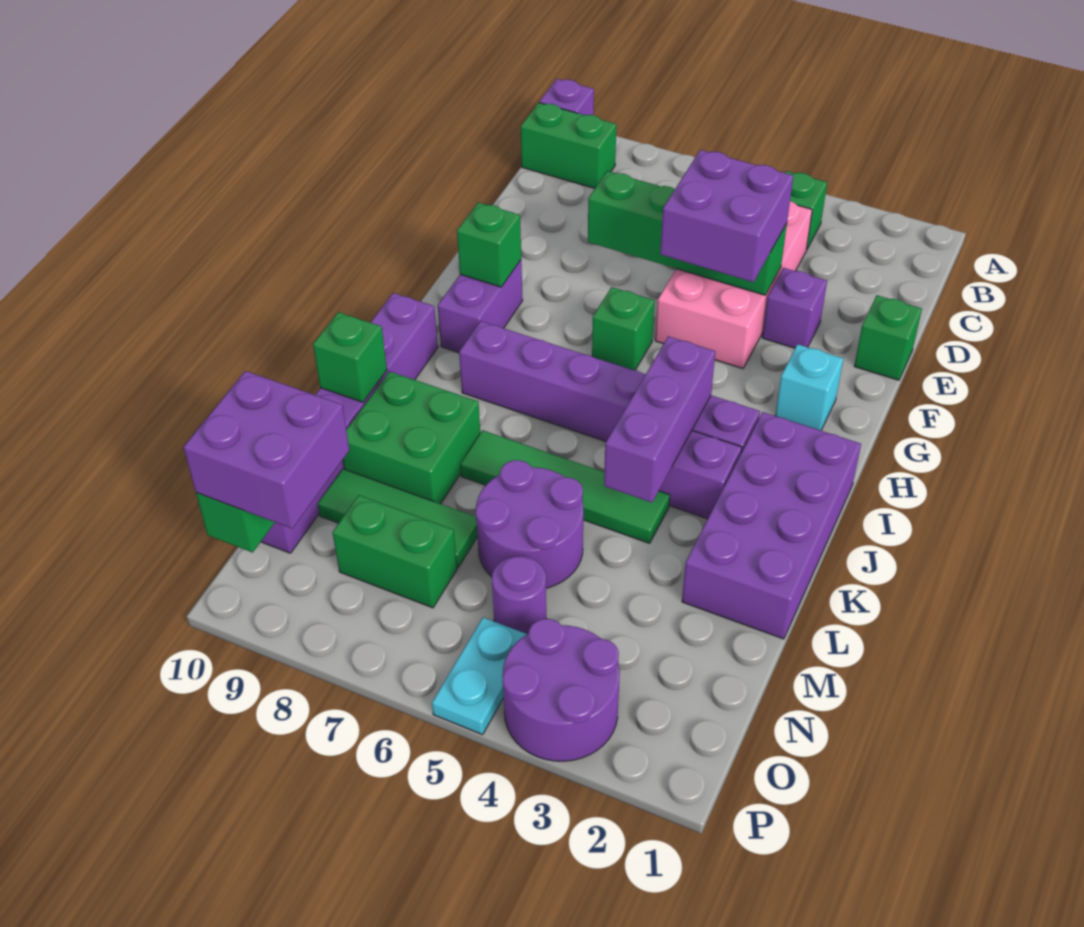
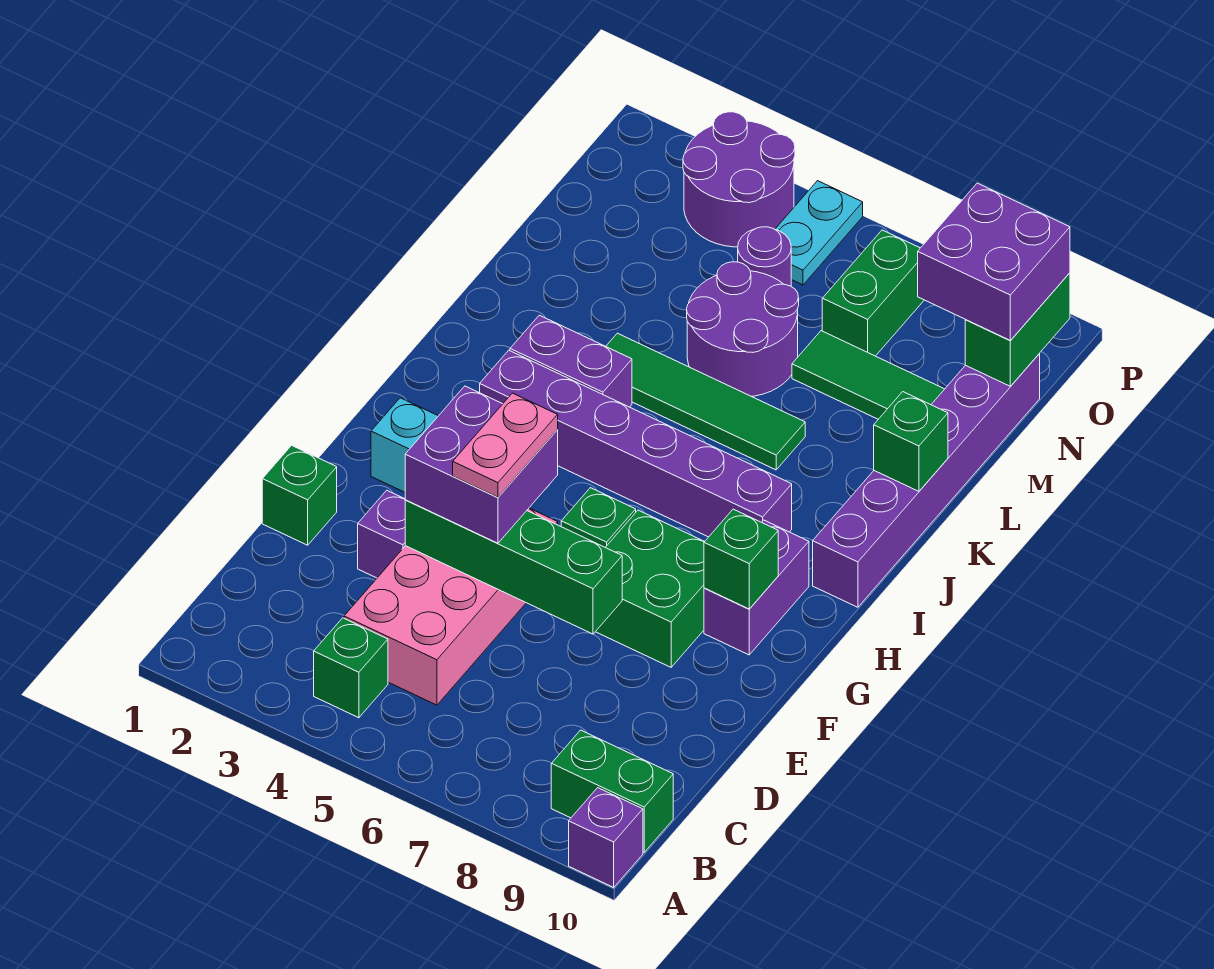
none -> pink plate E5:F5 level 4
purple brick I1:L2 level 1 -> none
purple brick I4:K4 level 2 -> none
green brick K8:L9 level 1 -> green brick F7:G8 level 1
green brick N7:N8 level 1 -> green brick N7:O7 level 1

